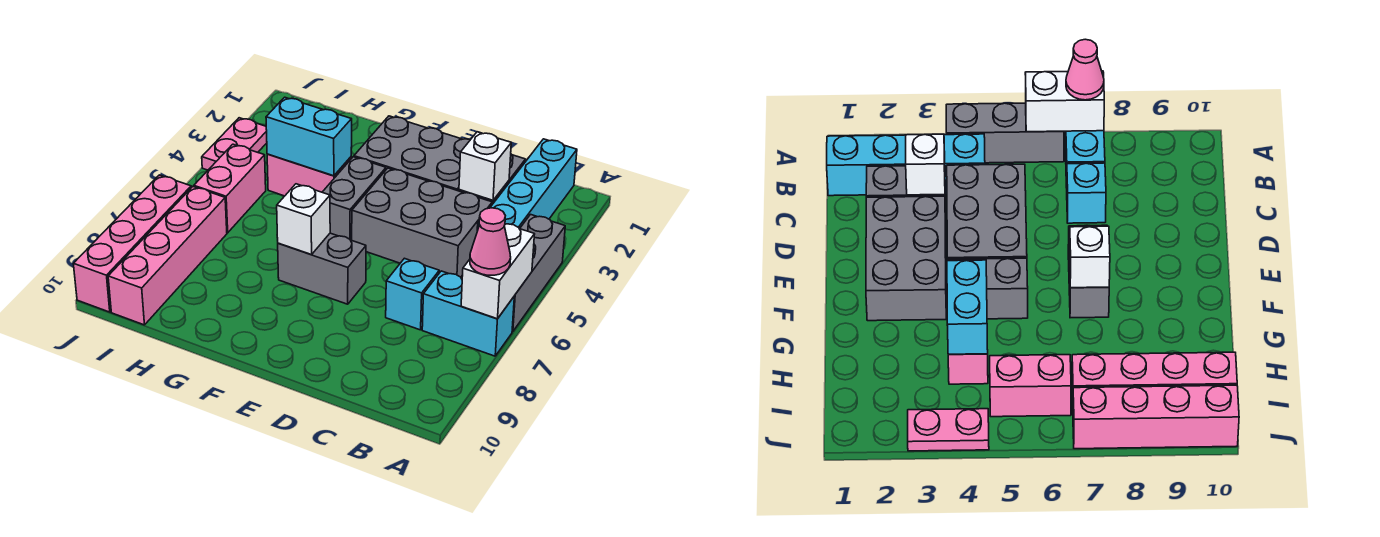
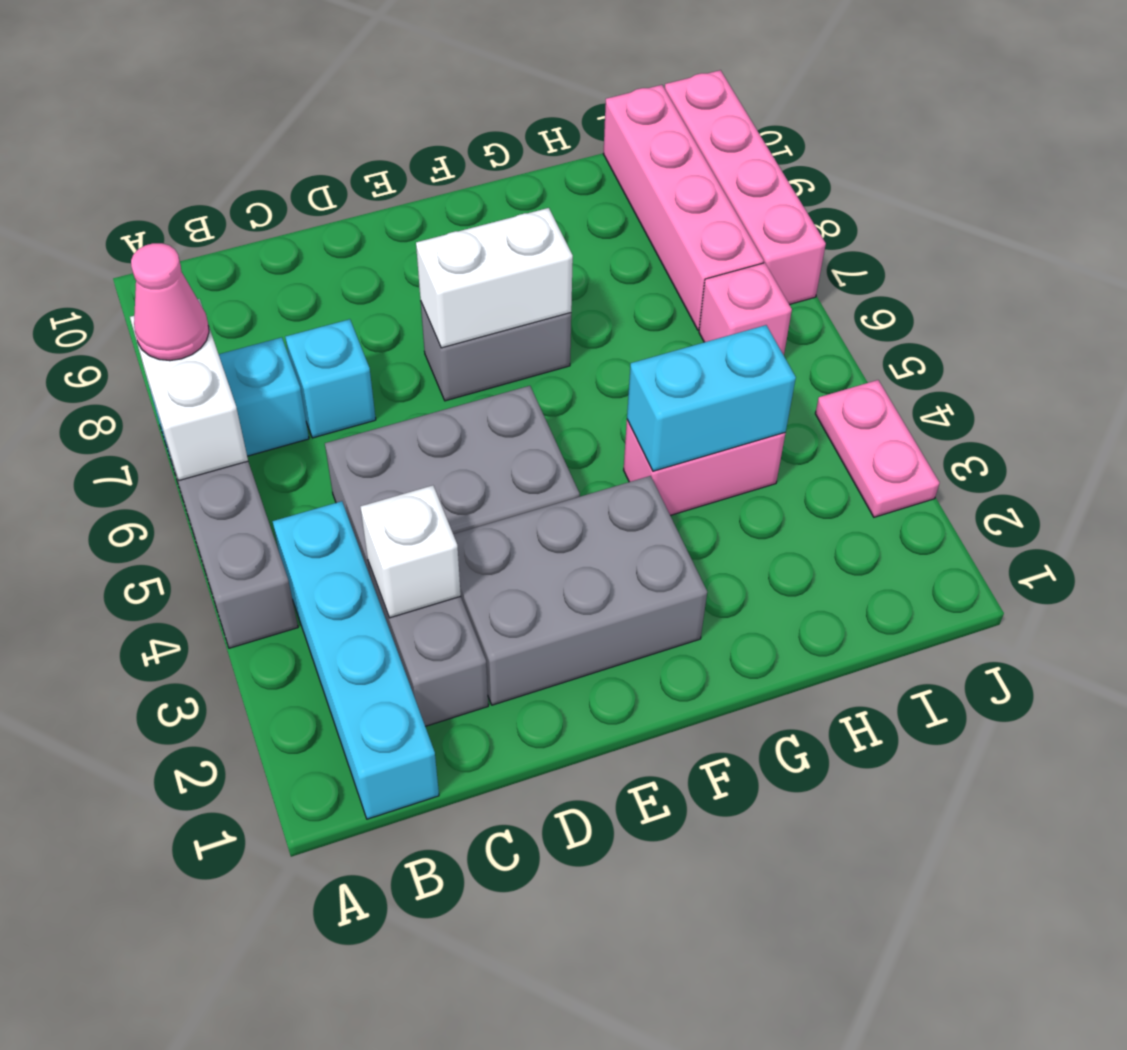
grey brick F4:F5 level 1 -> none
white brick F7 level 2 -> white brick E7:F7 level 2
pink brick I5:I6 level 1 -> pink brick I6 level 1

